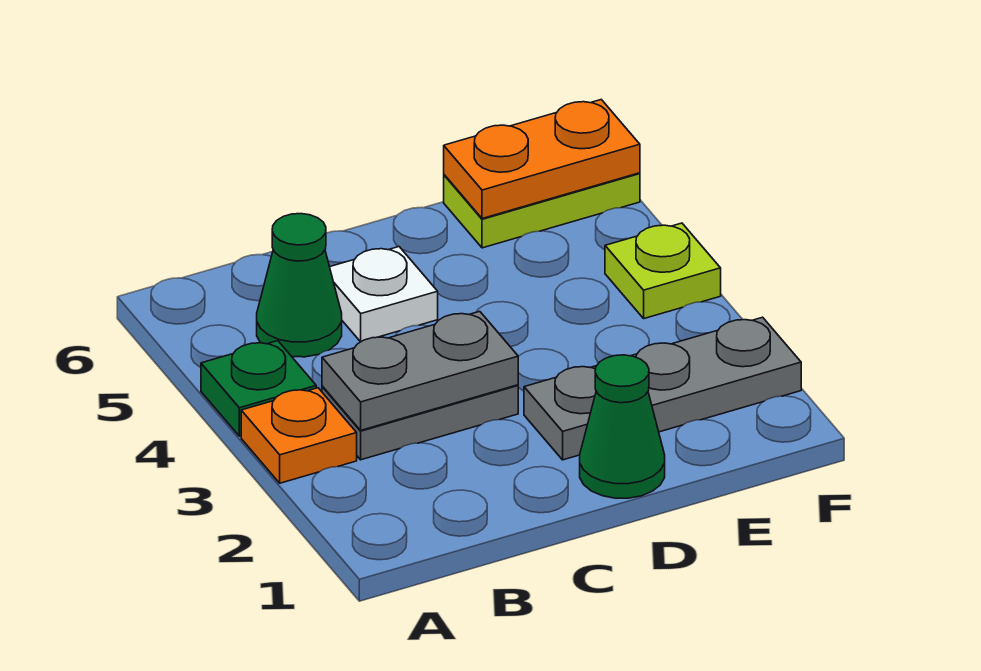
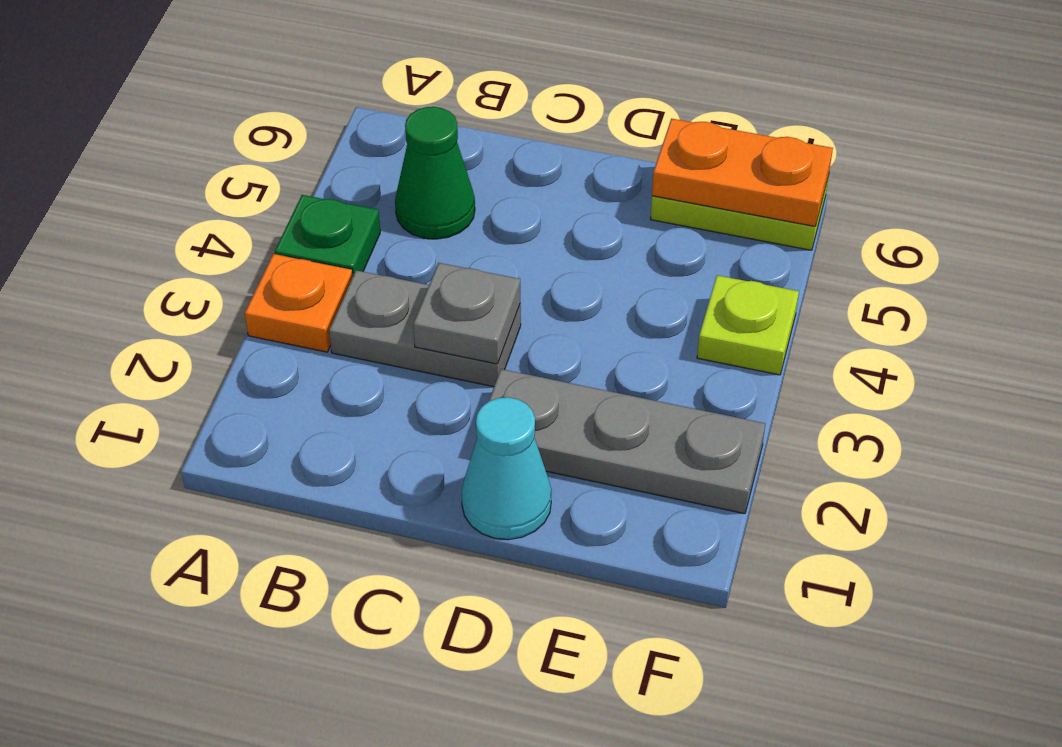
grey plate B3:C3 level 2 -> grey plate C3 level 2
white plate C5 level 1 -> none
green cone D1 level 1 -> cyan cone D1 level 1

